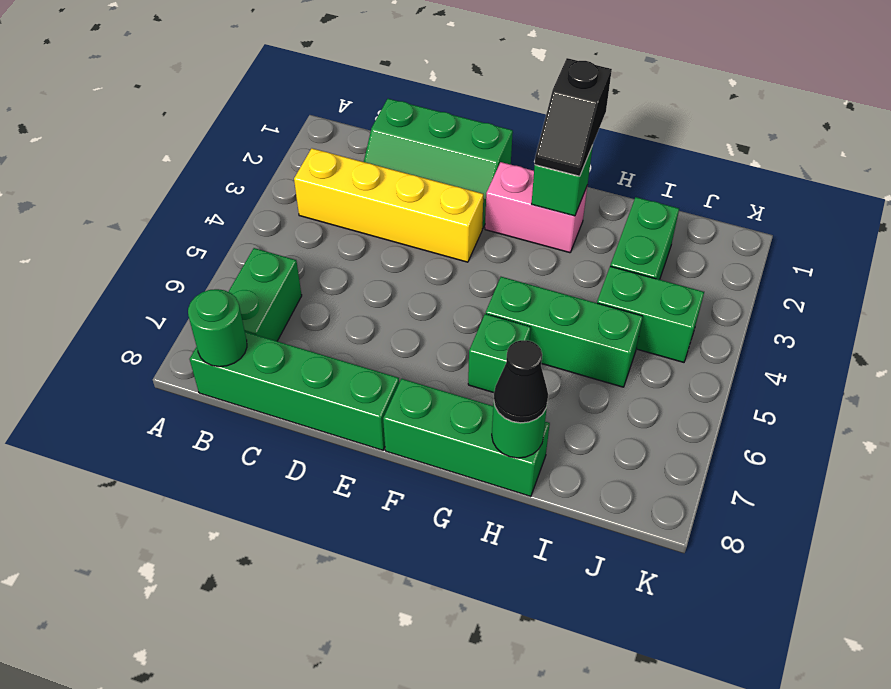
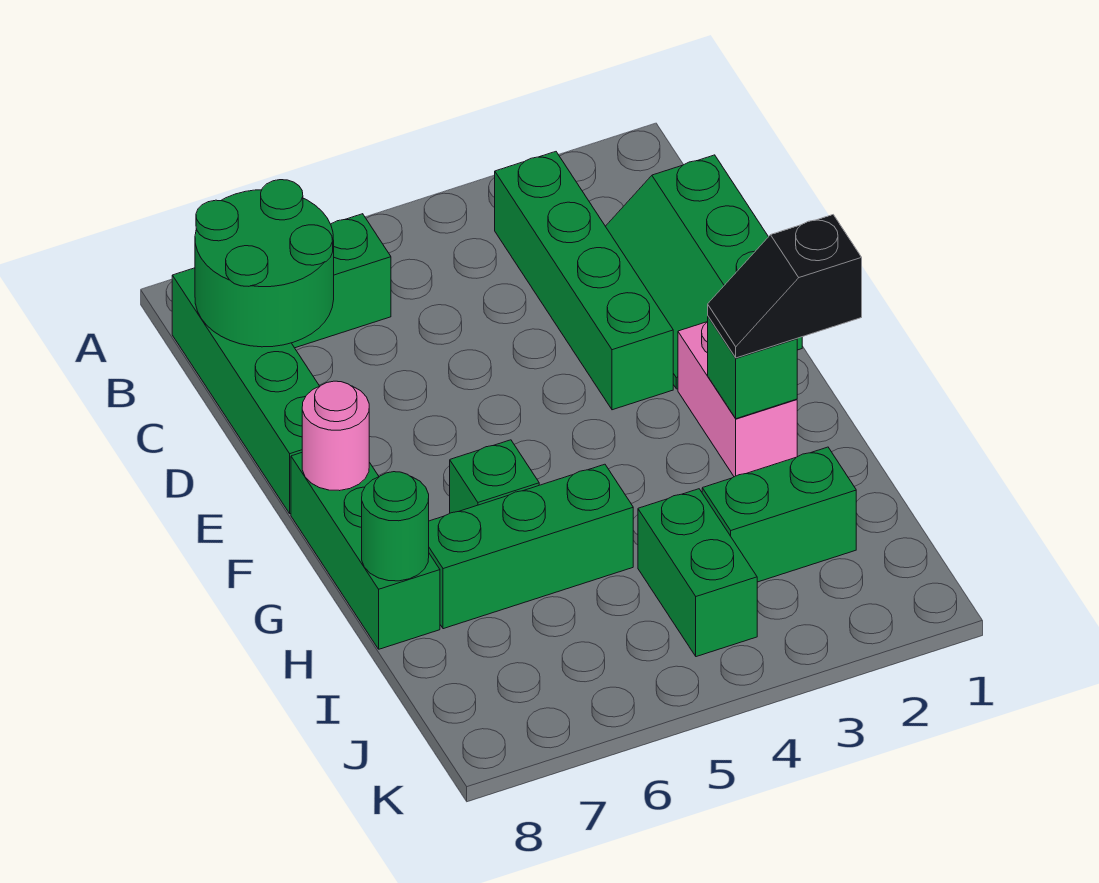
yellow brick B3:E3 level 1 -> green brick B3:E3 level 1
green round brick B8 level 2 -> green round brick B7:C8 level 2
none -> pink round brick F8 level 2
green brick G5:I5 level 1 -> green brick H5:H7 level 1
black cone H8 level 3 -> none

